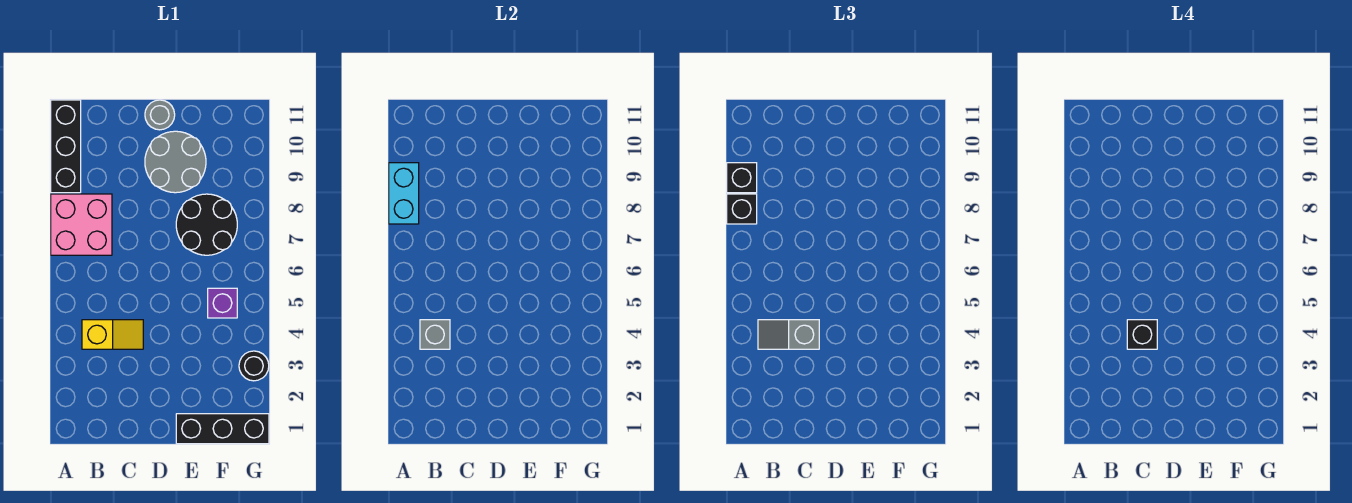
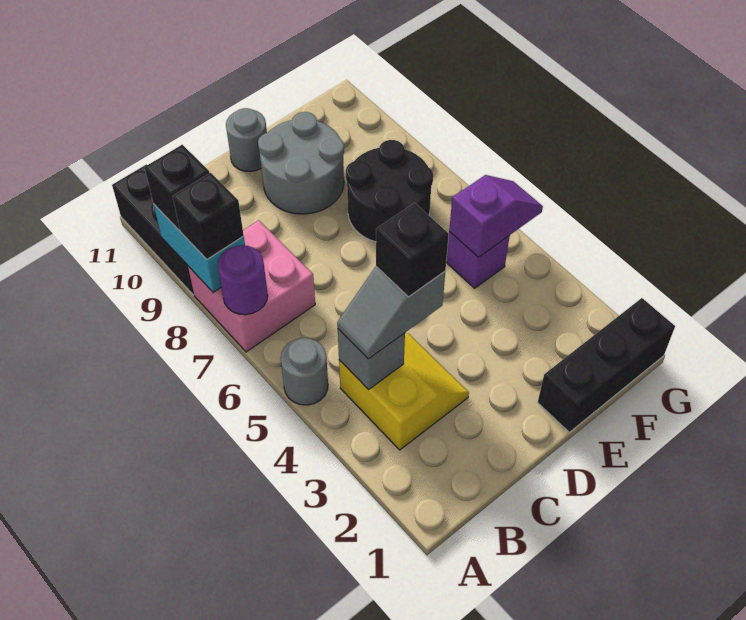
none -> grey round brick A5 level 1
none -> purple round brick A7 level 2
yellow slope B4:C4 level 1 top B -> yellow slope B3:C4 level 1 top B
none -> purple slope F5:G5 level 2 top F
black round brick G3 level 1 -> none

